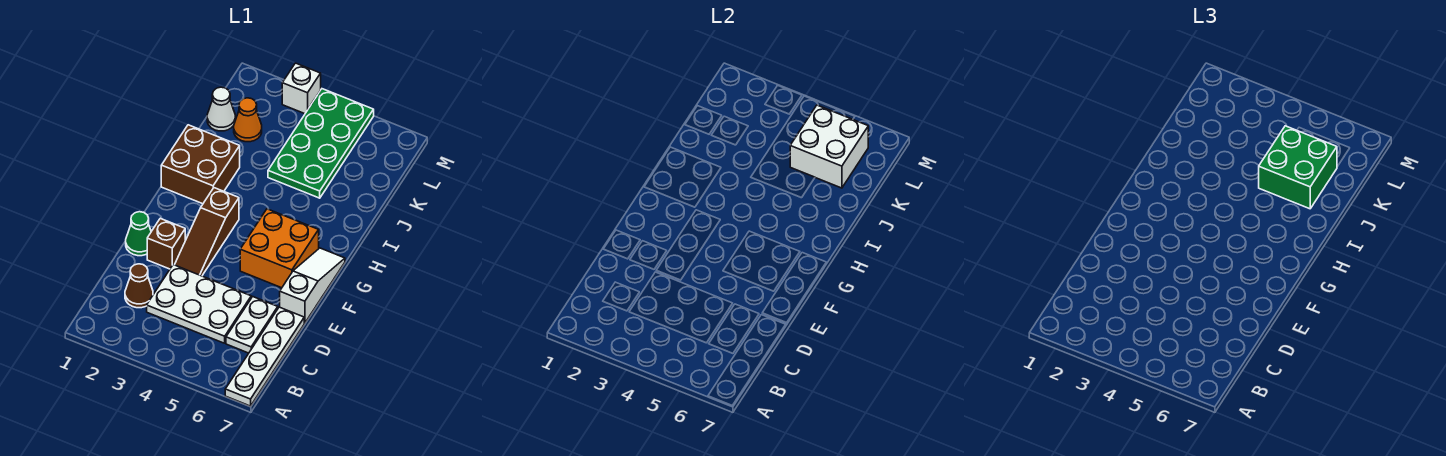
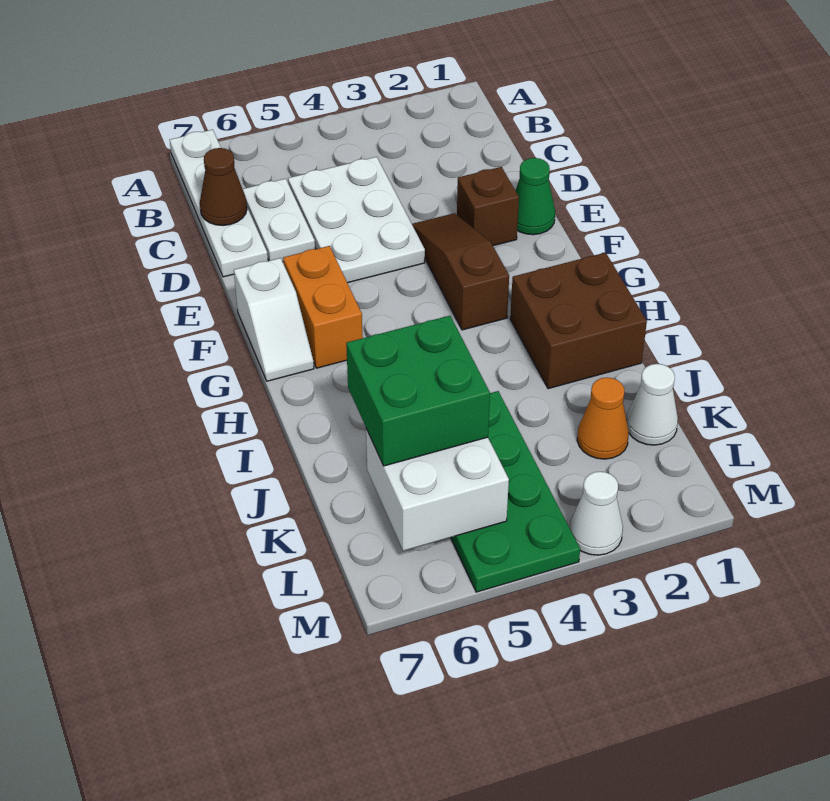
brown cone C2 level 1 -> brown cone C7 level 2
white plate C3:D5 level 1 -> white plate C4:E5 level 1
white slope E7:G7 level 1 top E -> white slope F7:G7 level 1 top F
orange brick F5:G6 level 1 -> orange brick F6:G6 level 1
white brick M3 level 1 -> white cone M3 level 1

